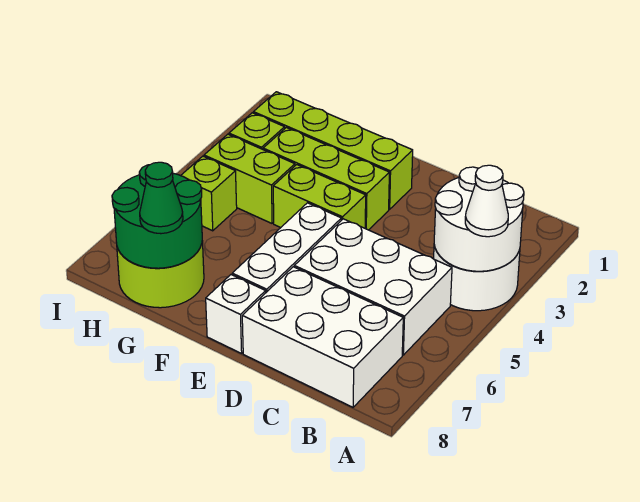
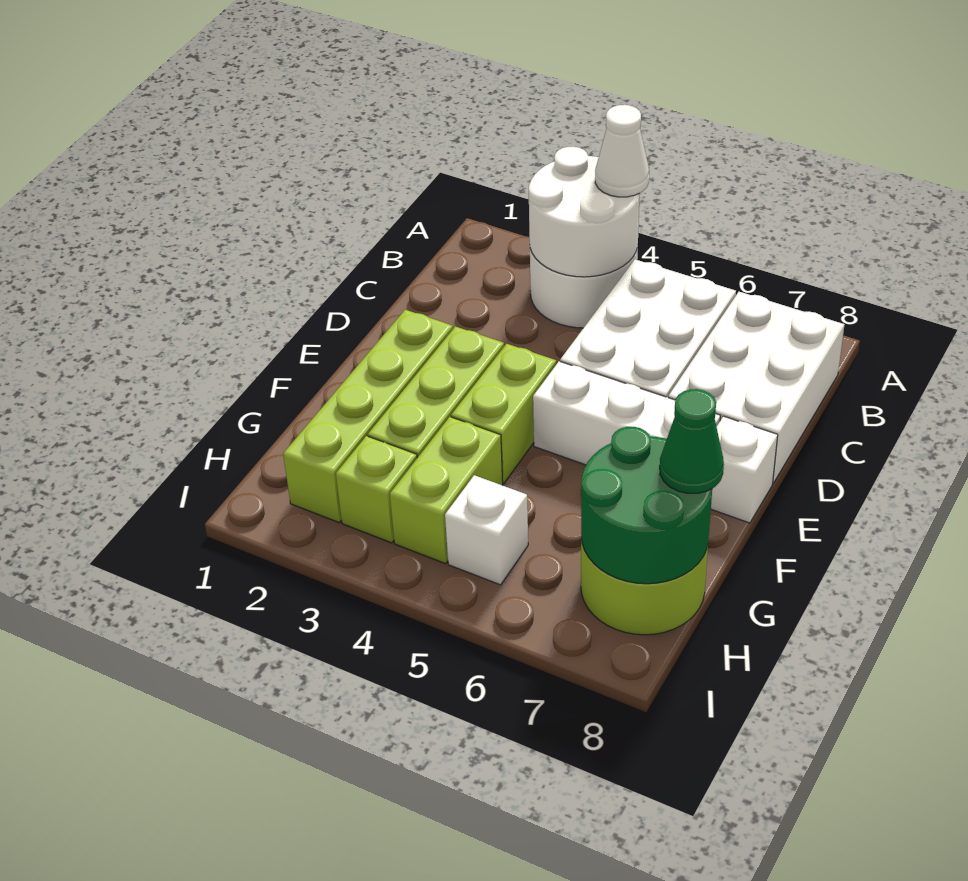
lime brick H5 level 1 -> white brick H5 level 1

